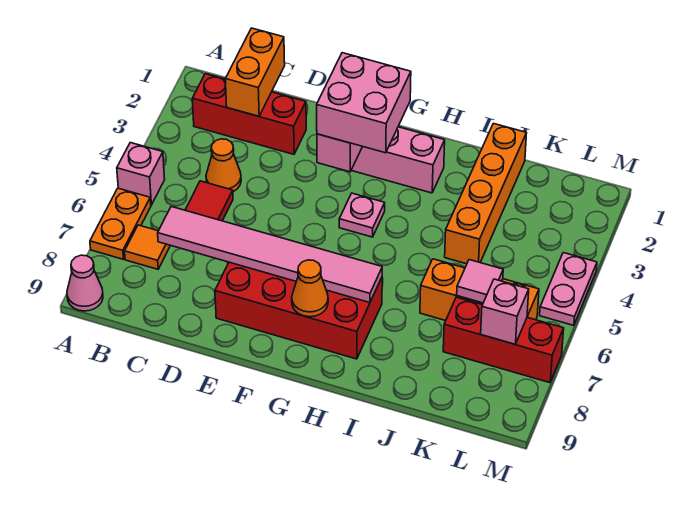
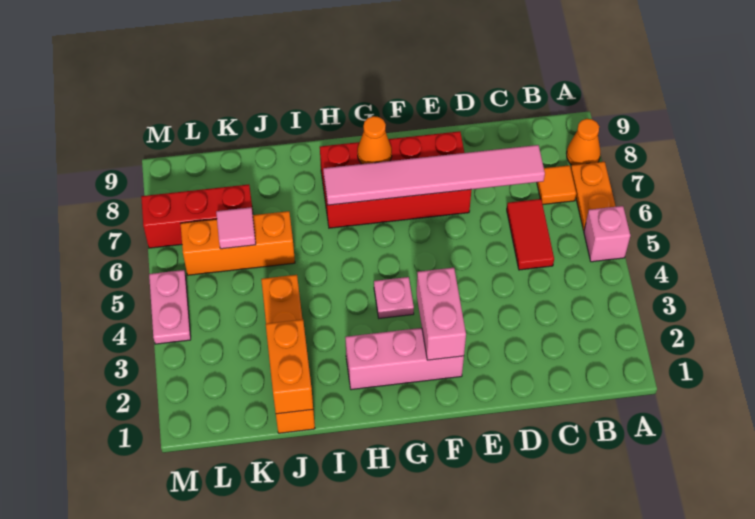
pink cone A9 level 1 -> none
red brick B2:D2 level 1 -> none
orange brick C1:C2 level 2 -> orange brick J1:J2 level 2
orange cone C4 level 1 -> orange cone A8 level 1
pink brick F2:G3 level 3 -> none
pink brick L7 level 2 -> none

